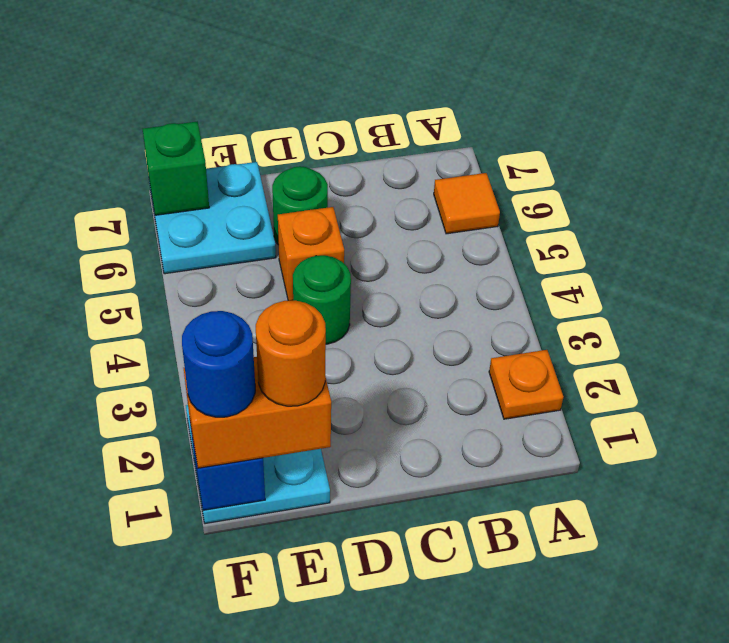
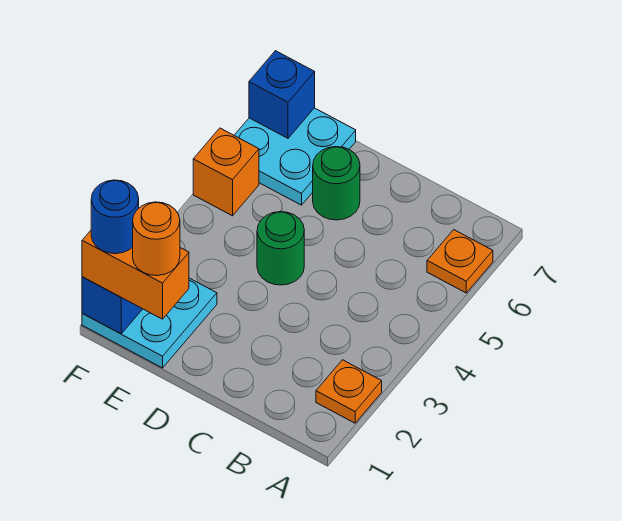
orange tile A6 level 1 -> orange plate A6 level 1
orange brick D5 level 1 -> orange brick F5 level 1
green brick F7 level 2 -> blue brick F7 level 2

